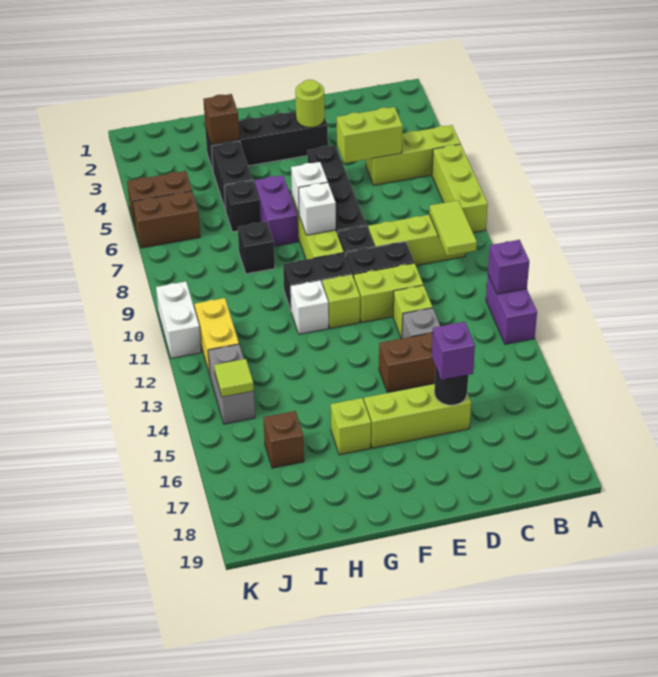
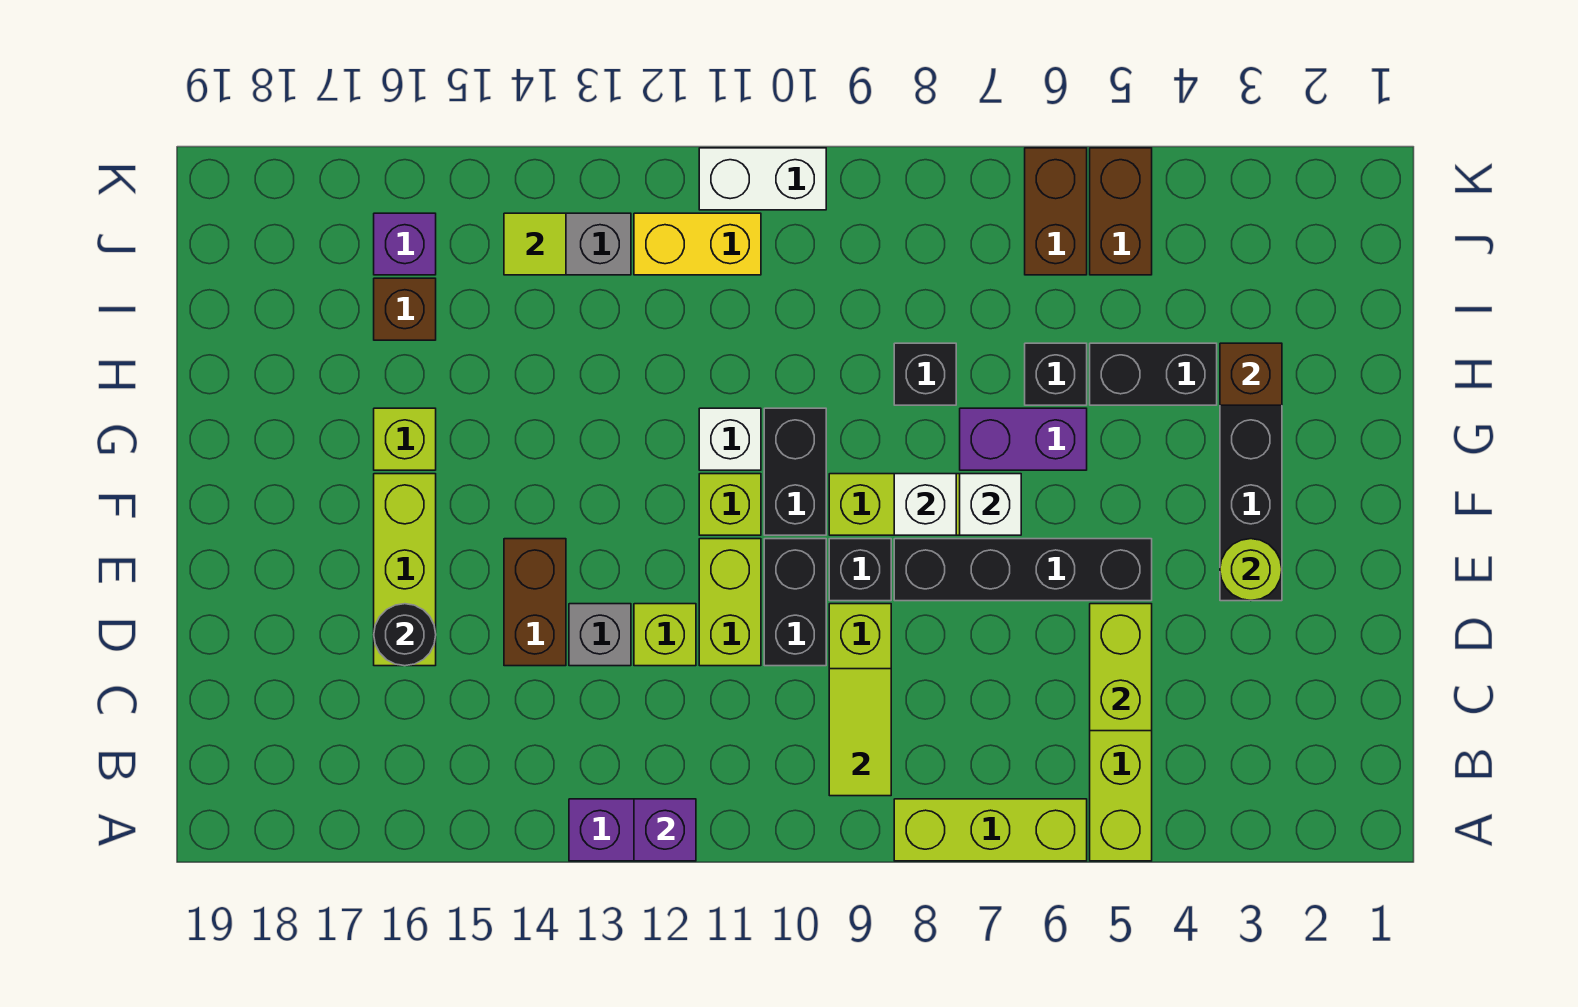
lime tile B9:B10 level 2 -> lime tile B9:C9 level 2
purple brick D16 level 3 -> purple brick J16 level 1

